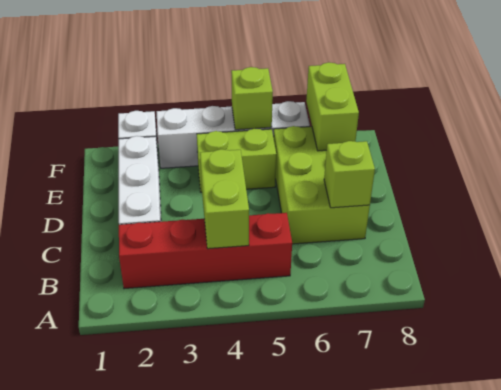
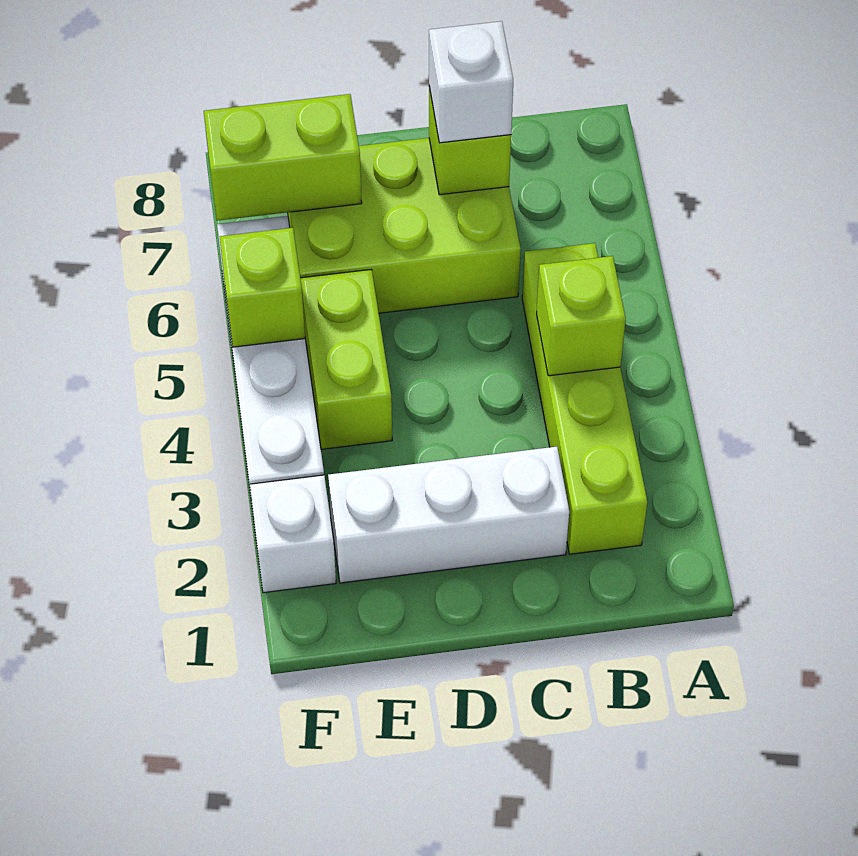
red brick B2:B5 level 1 -> lime brick B2:B5 level 1
lime brick B4:C4 level 2 -> lime brick B4 level 2
none -> white brick C7 level 3

